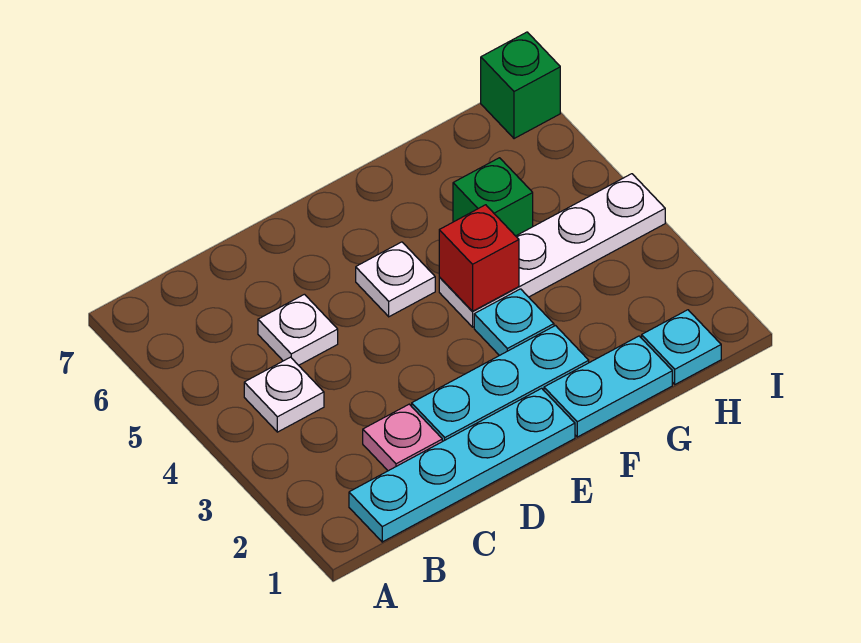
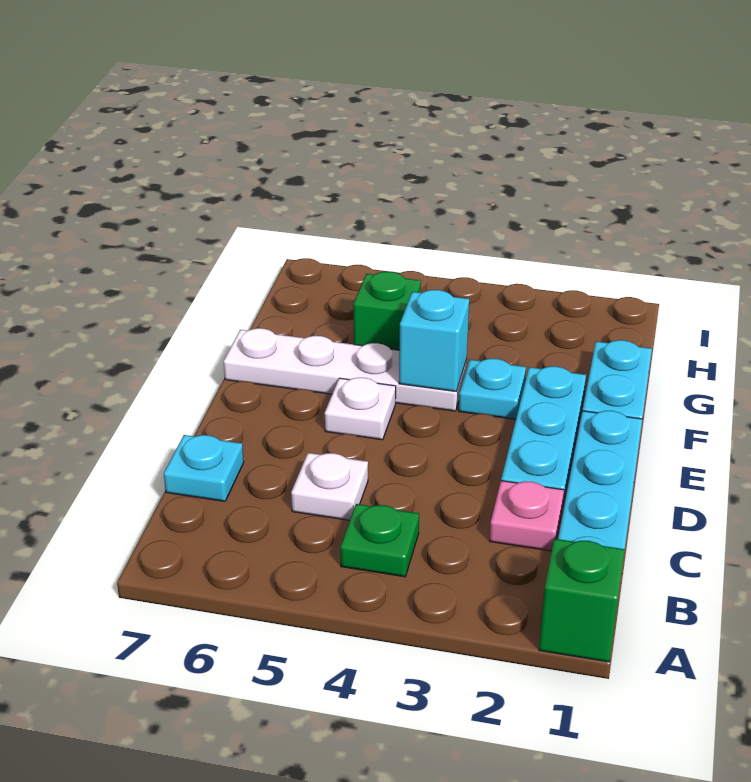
white plate B4 level 1 -> green plate B4 level 1
white plate F4:I4 level 1 -> white plate F4:F7 level 1
red brick F4 level 2 -> cyan brick F4 level 2
cyan plate H1 level 1 -> cyan plate C7 level 1
green brick I7 level 1 -> green brick A1 level 1

